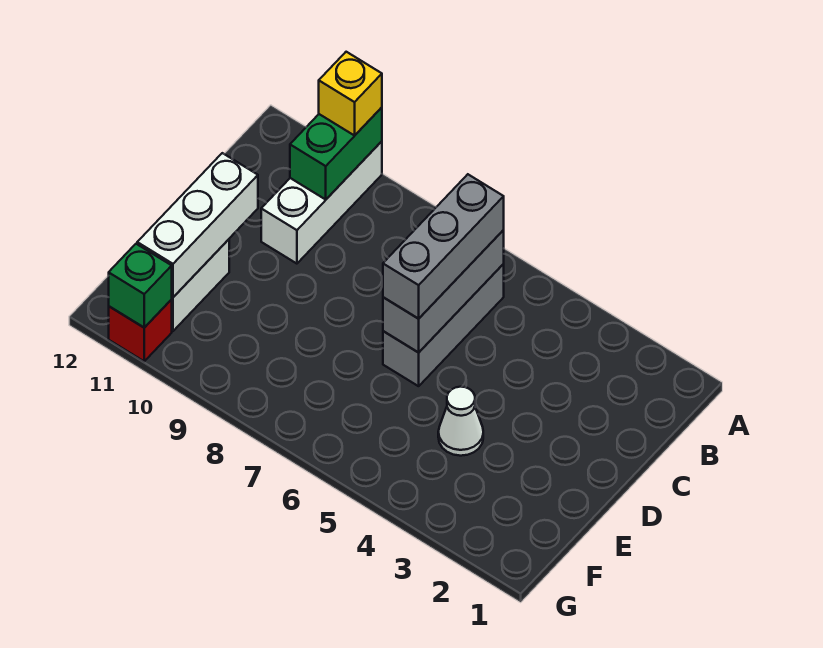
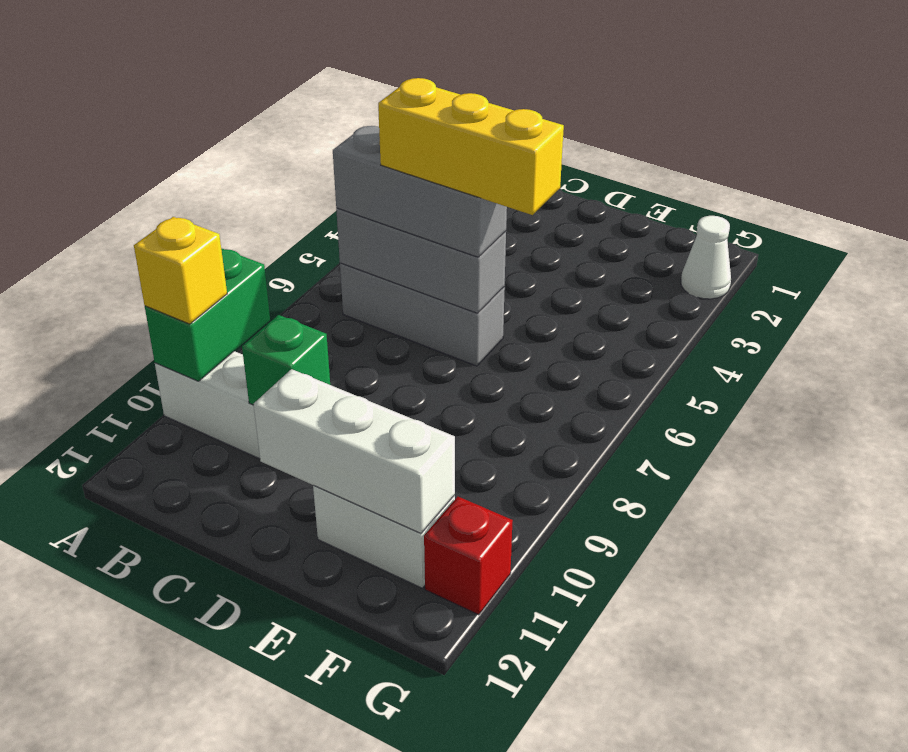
green brick A10:B10 level 2 -> green brick A9:A10 level 2
none -> yellow brick C6:E6 level 4
white cone E4 level 1 -> white cone G2 level 1
green brick G11 level 2 -> green brick C10 level 2

